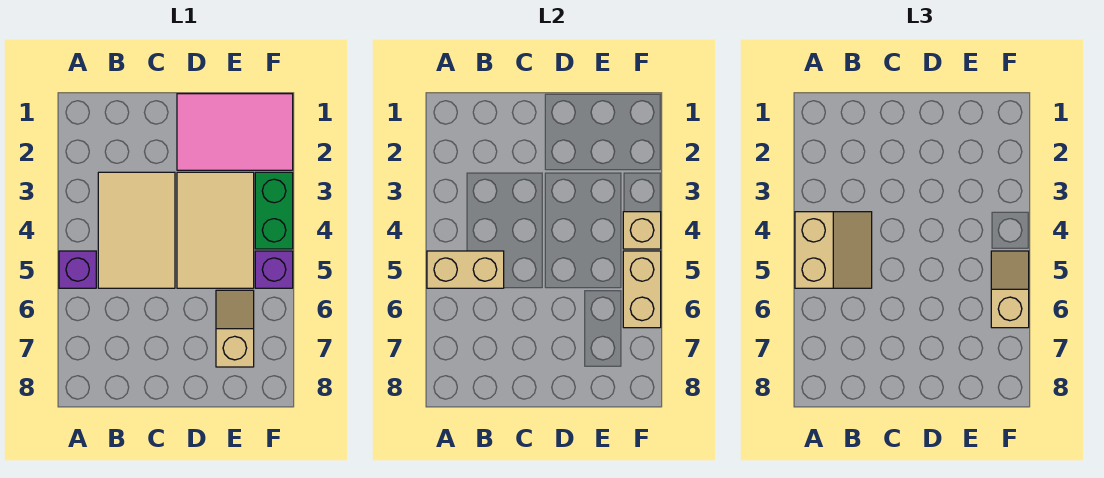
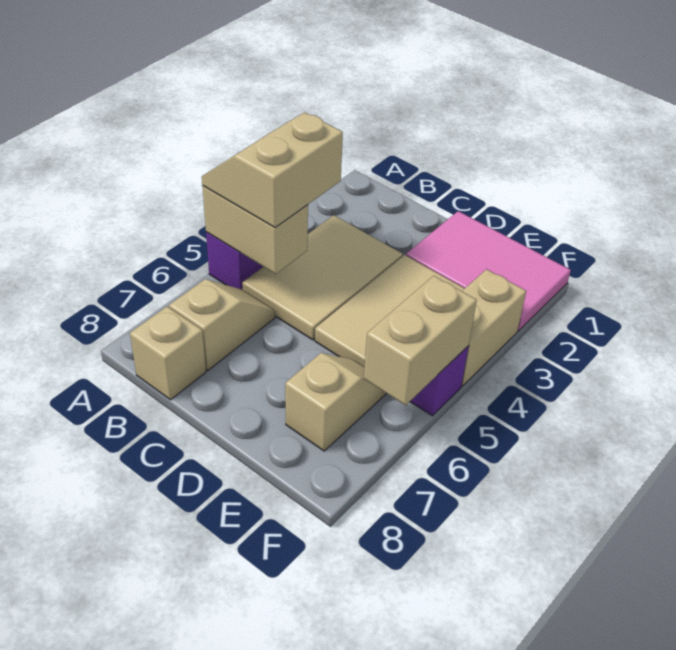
tan slope A4:B5 level 3 top A -> tan slope A4:B5 level 3 top B
green brick F3:F4 level 1 -> tan brick F3:F4 level 1
tan brick F4 level 2 -> tan brick B8 level 1
tan slope F5:F6 level 3 top 6 -> tan slope B6:B7 level 1 top 7

